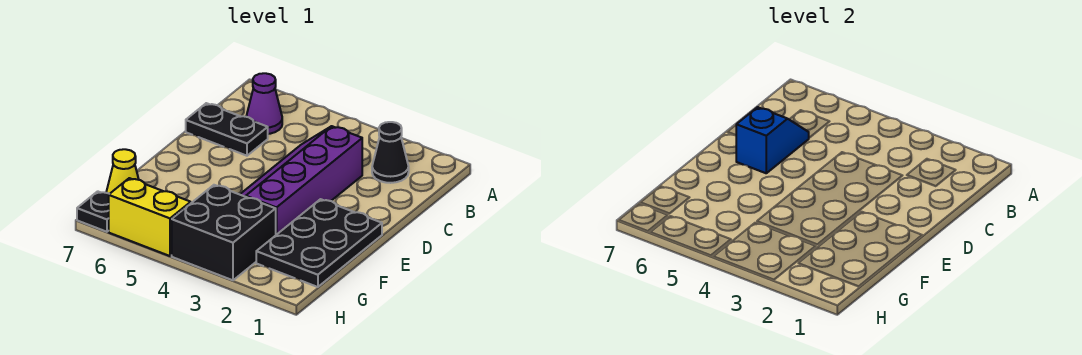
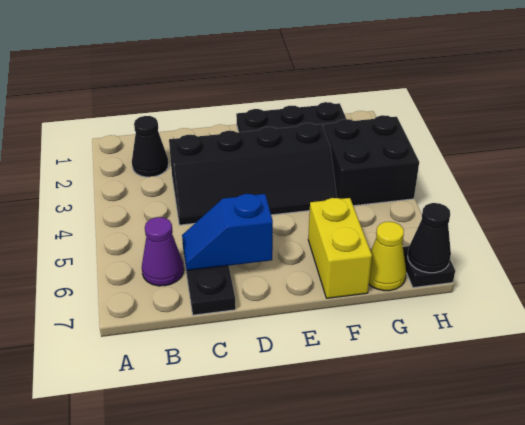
purple slope C3:F4 level 1 top 3 -> black slope C3:F4 level 1 top 3
yellow brick H5:H6 level 1 -> yellow brick F6:F7 level 1
none -> black cone H7 level 2

